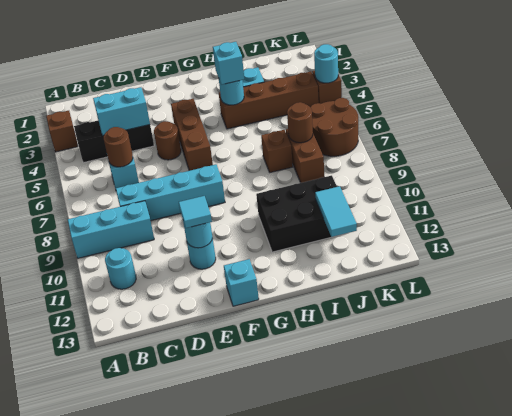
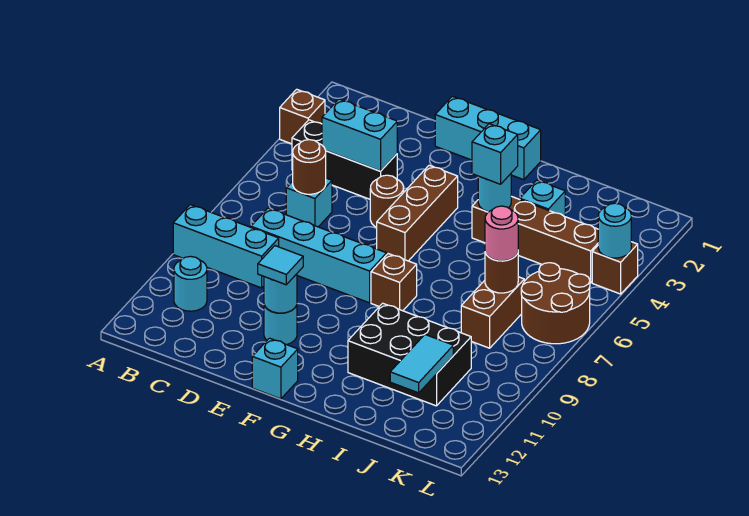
none -> cyan brick E1:G1 level 1
brown brick I7 level 1 -> brown brick G8 level 1
none -> pink round brick J7 level 3

